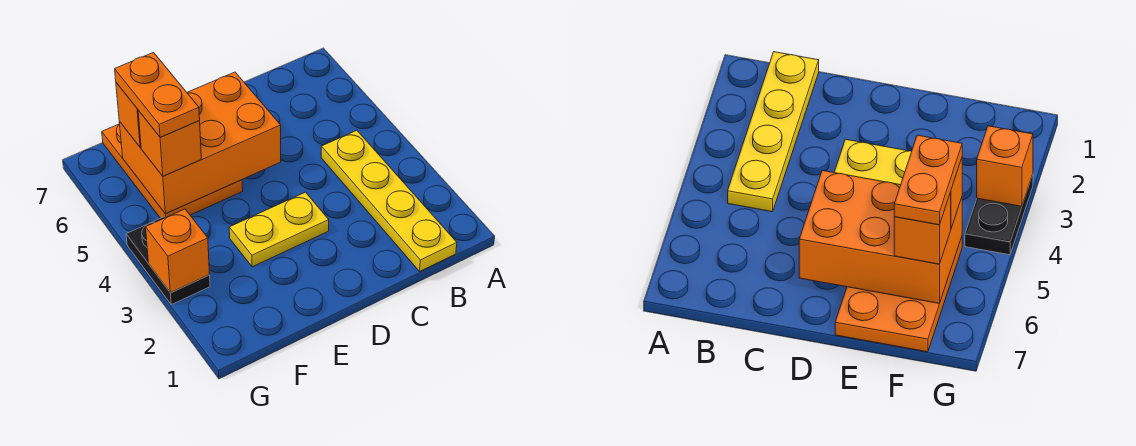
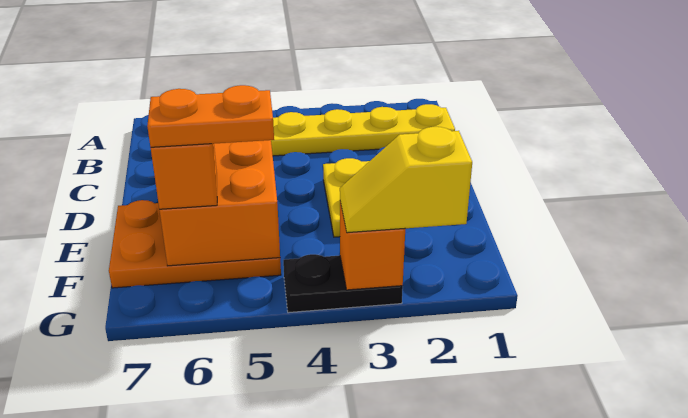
orange brick F5 level 3 -> none
none -> yellow slope G2:G3 level 3 top 2

